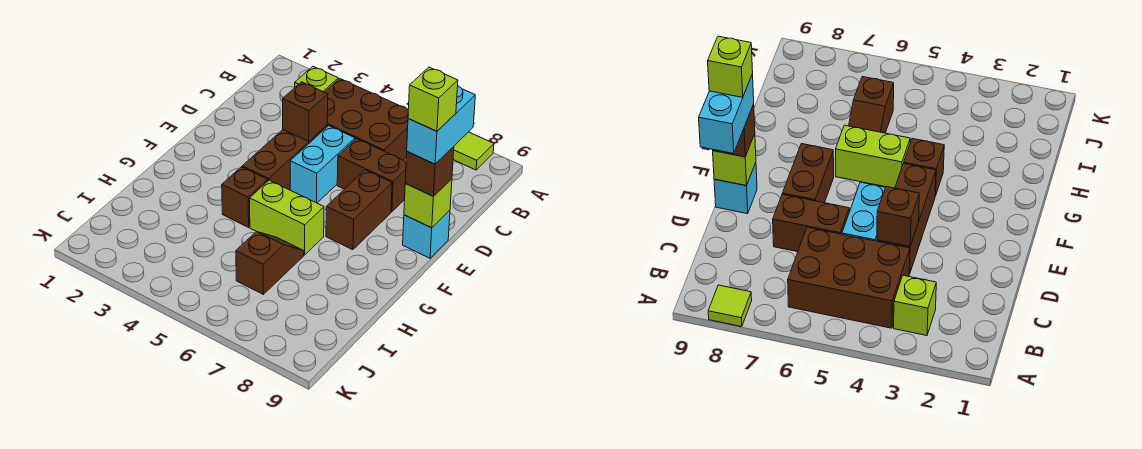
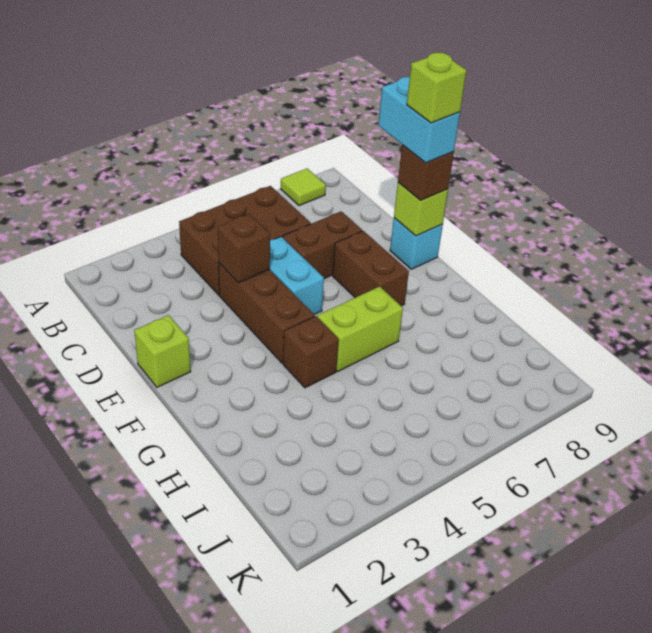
lime brick B3 level 1 -> lime brick E1 level 1
brown slope H6:I6 level 1 top I -> none

